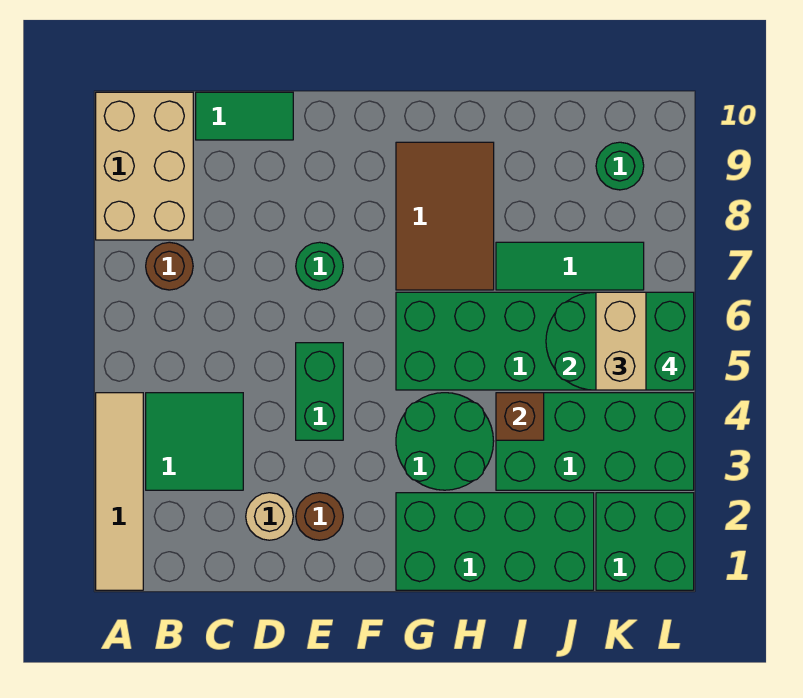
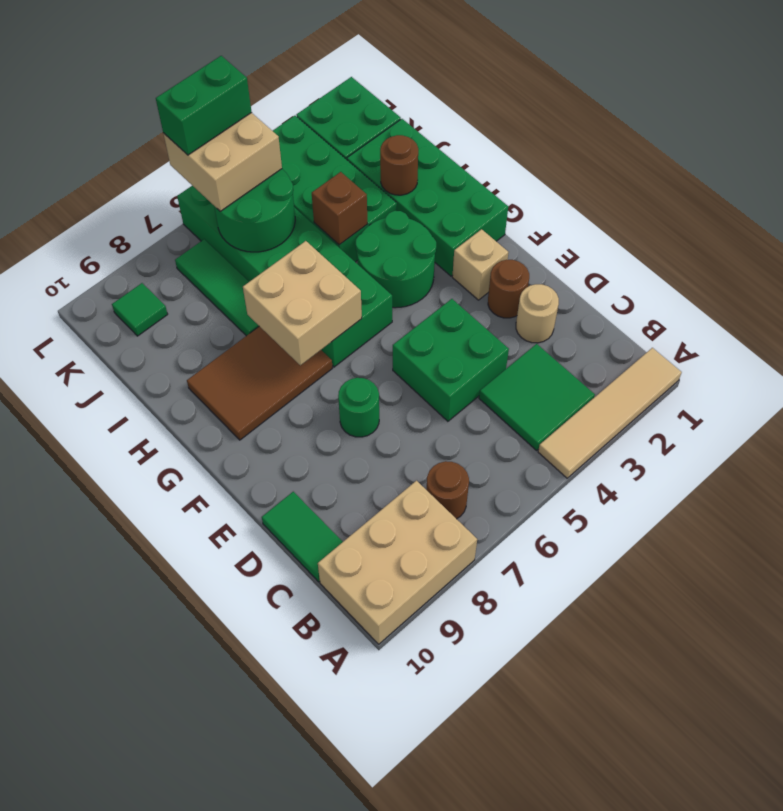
green brick E4:E5 level 1 -> green brick D4:E5 level 1
none -> tan brick F2 level 1
none -> tan brick G6:H7 level 2
none -> brown round brick I2 level 2
green round brick K9 level 1 -> green tile K9 level 1

